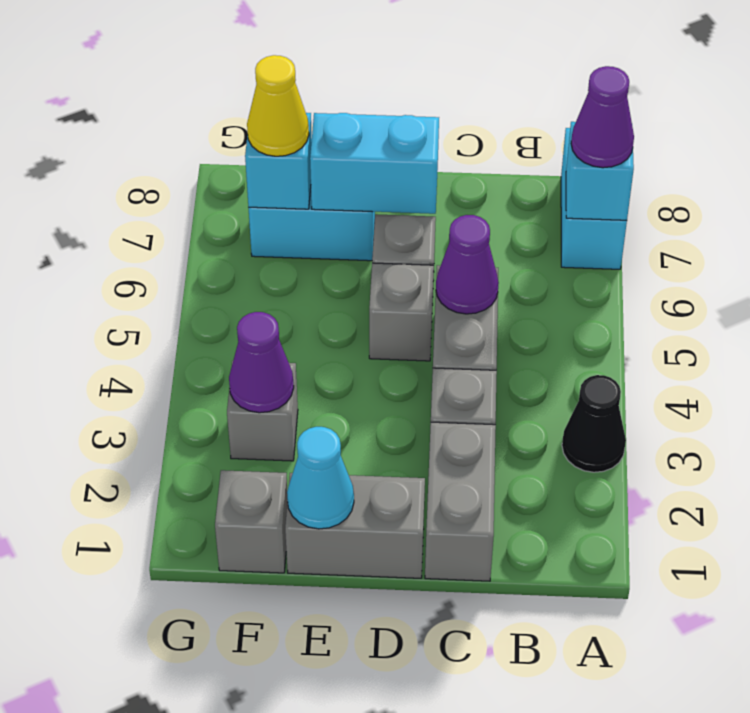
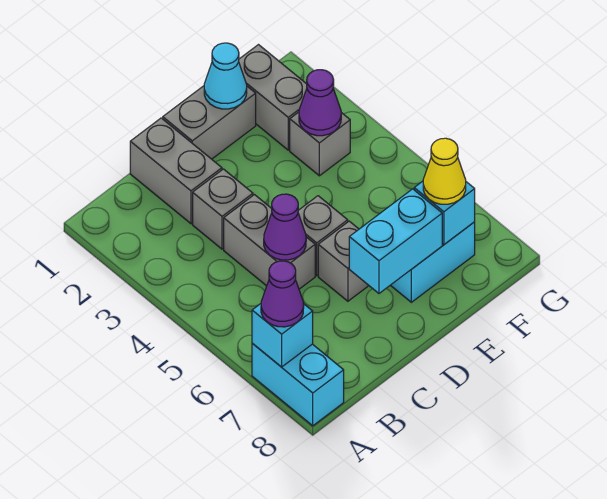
black cone A3 level 1 -> none
grey brick F1 level 1 -> grey brick F1:F2 level 1

